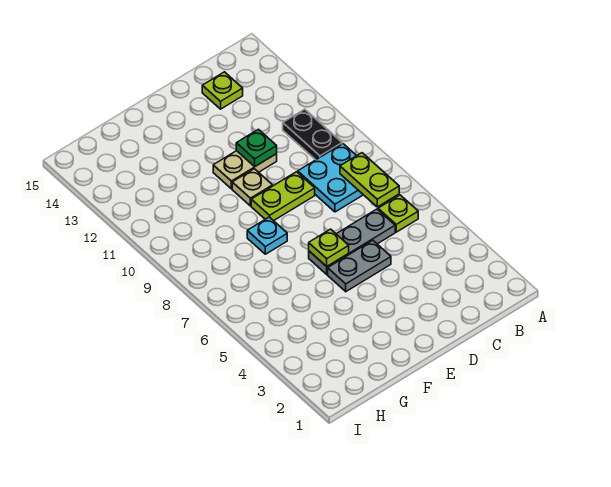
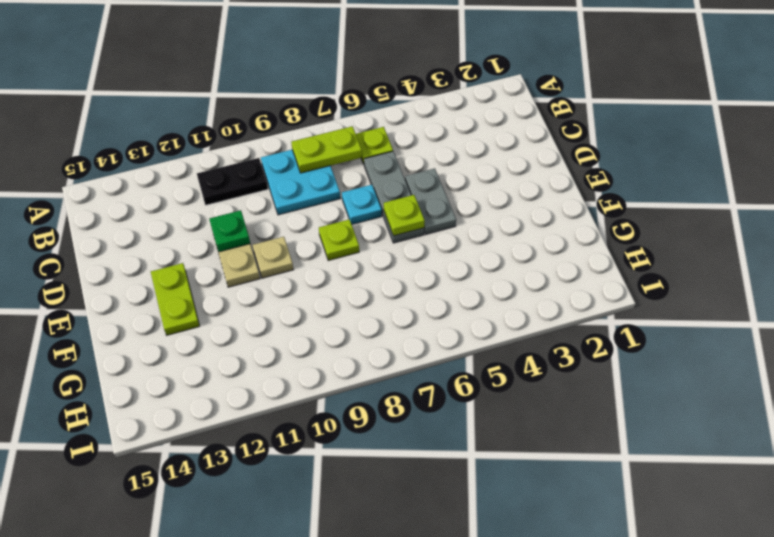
lime plate C14 level 1 -> lime plate E8 level 1
lime plate D9:E9 level 1 -> lime plate E13:F13 level 1
cyan plate F8 level 1 -> cyan plate D7 level 1

